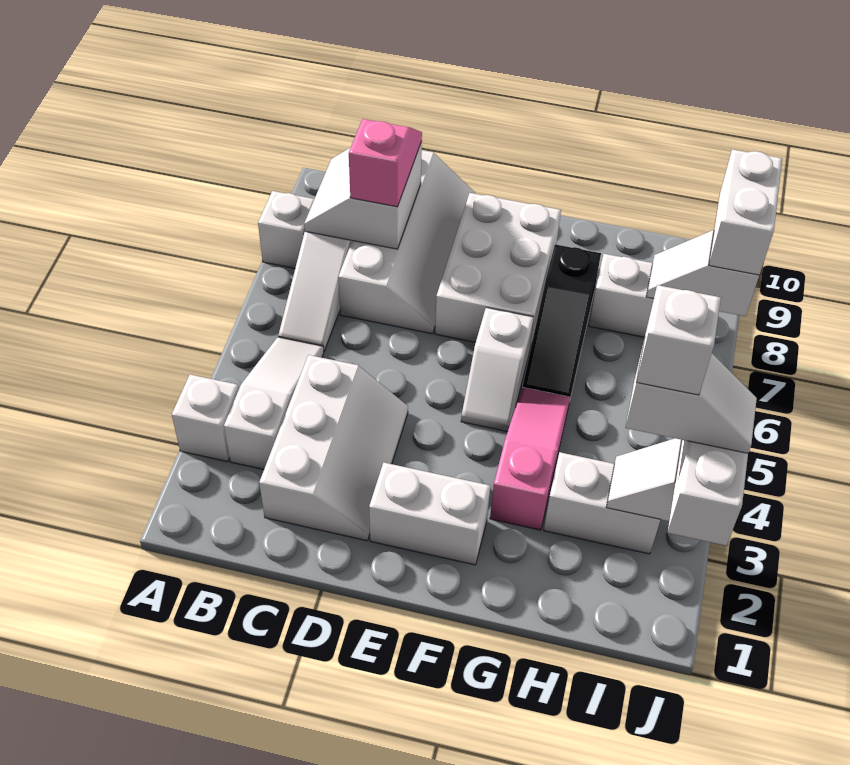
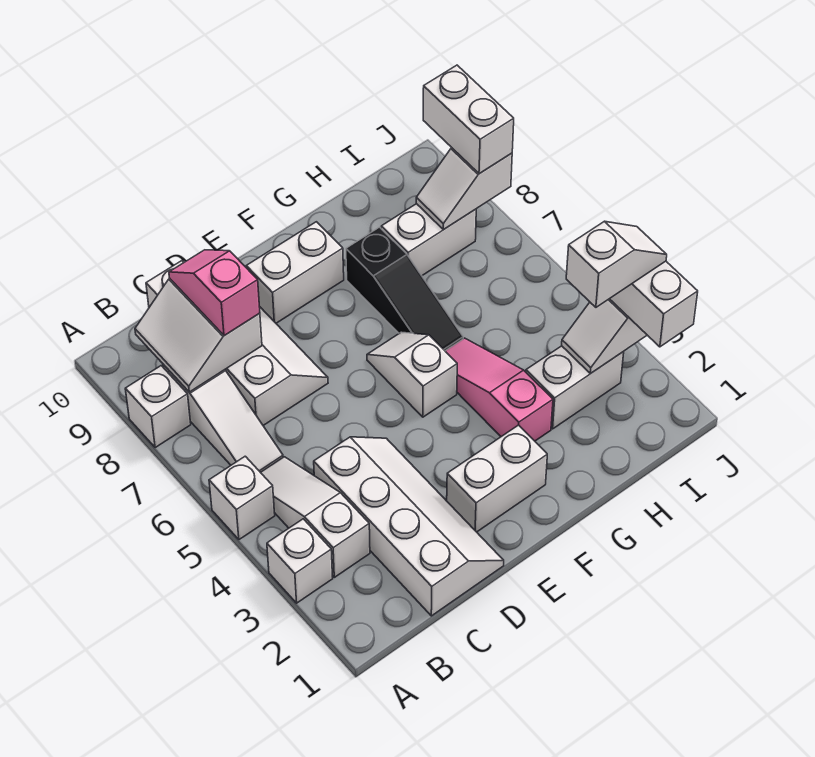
white slope C2:D4 level 1 top C -> white slope C1:D4 level 1 top C
white brick E7:F9 level 1 -> white brick E9:F9 level 1
white slope F5:F6 level 1 top 6 -> white slope F5:F6 level 1 top 5
white brick I3 level 5 -> white brick A5 level 1

